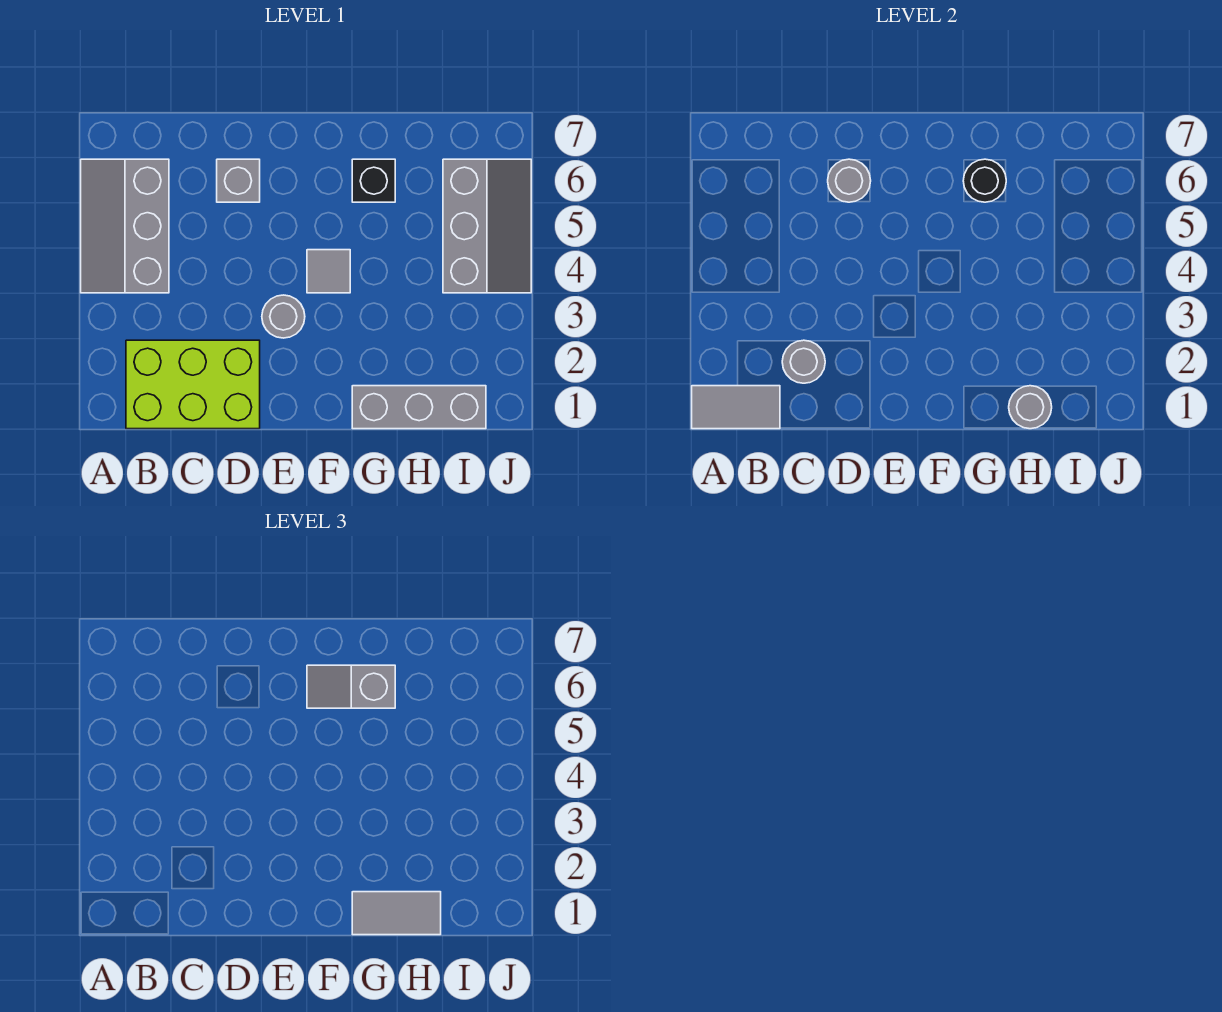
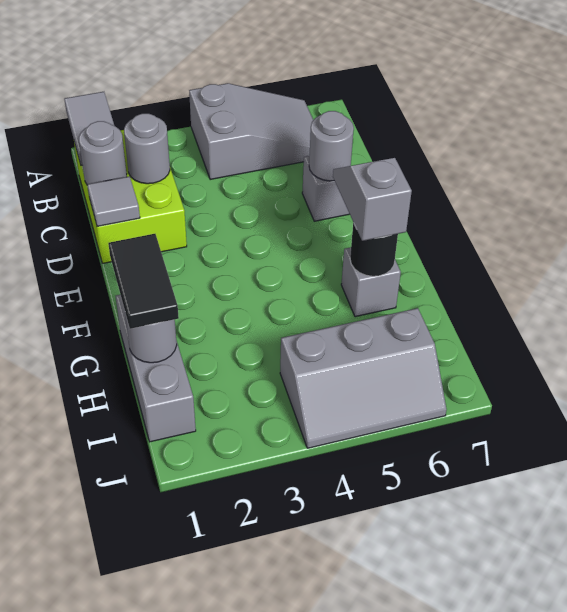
grey slope A4:B6 level 1 top B -> grey slope A4:B6 level 1 top 4
grey round brick E3 level 1 -> grey round brick C1 level 2
grey tile F4 level 1 -> grey tile D1 level 2
grey tile G1:H1 level 3 -> black tile G1:H1 level 3
black brick G6 level 1 -> grey brick G6 level 1

